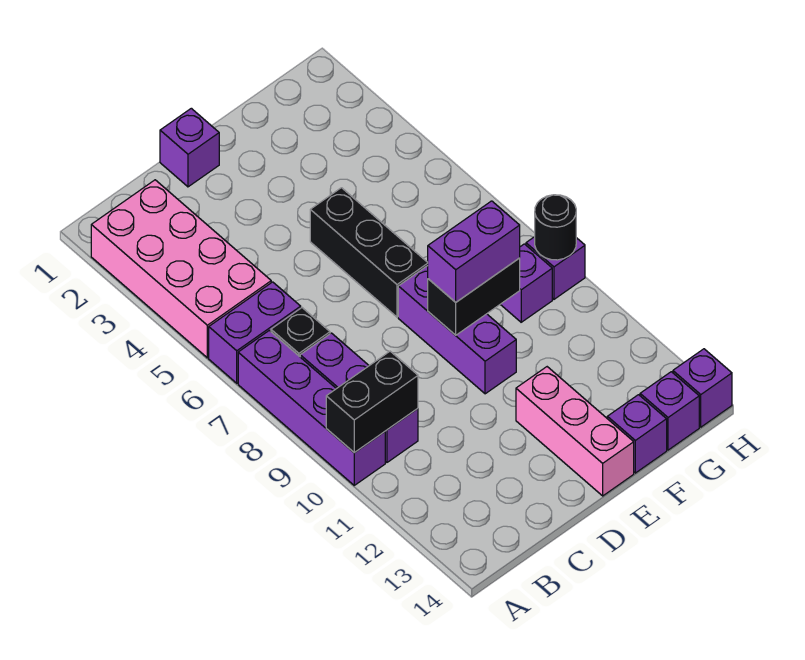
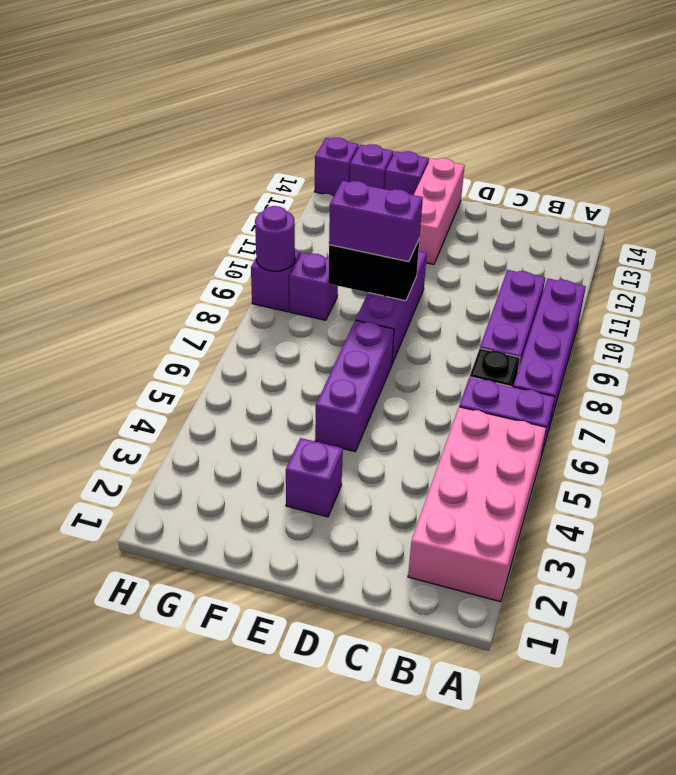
black brick A10:B10 level 2 -> none
purple brick D1 level 1 -> purple brick E3 level 1
black brick E5:E7 level 1 -> purple brick E5:E7 level 1
black round brick H9 level 2 -> purple round brick H9 level 2

